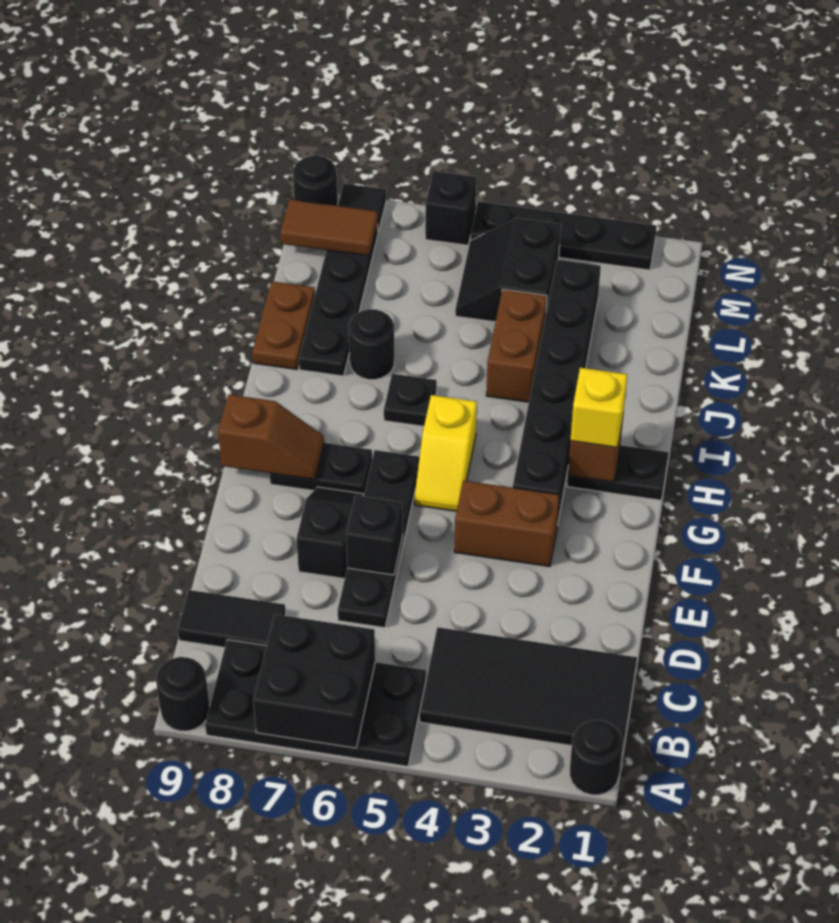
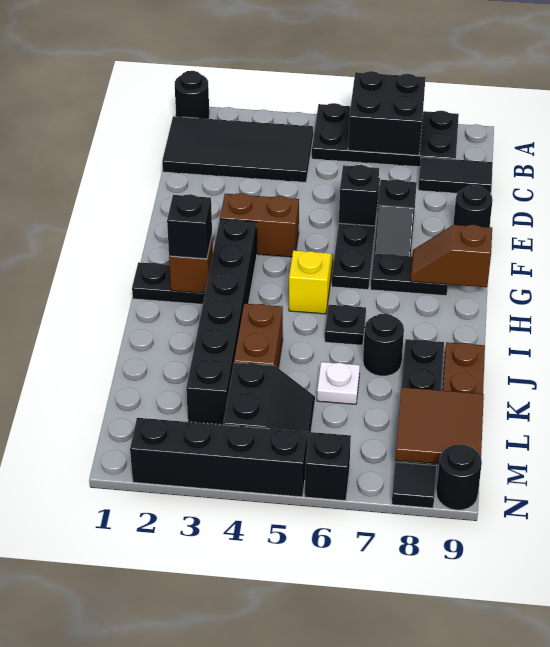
black round brick A9 level 1 -> black round brick E9 level 1
yellow brick H2 level 3 -> black brick H2 level 3
none -> white plate K6 level 1
brown tile M8:M9 level 2 -> brown tile L8:M9 level 2
black plate N2:N5 level 1 -> black brick N2:N5 level 1

